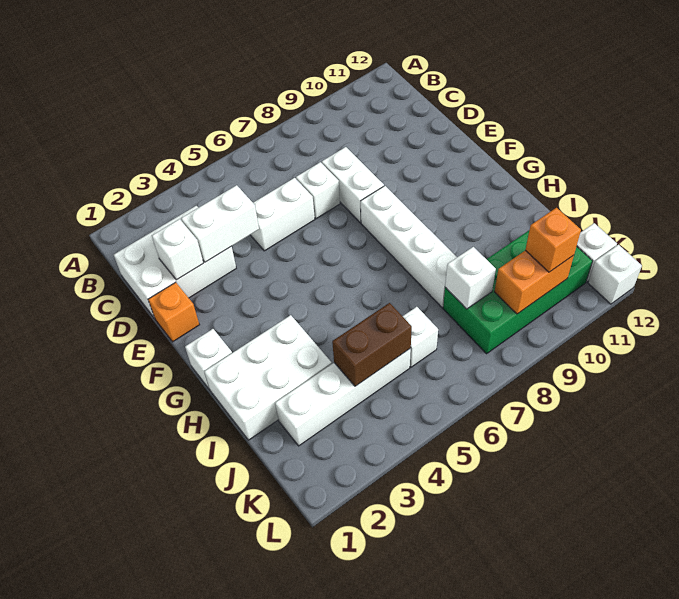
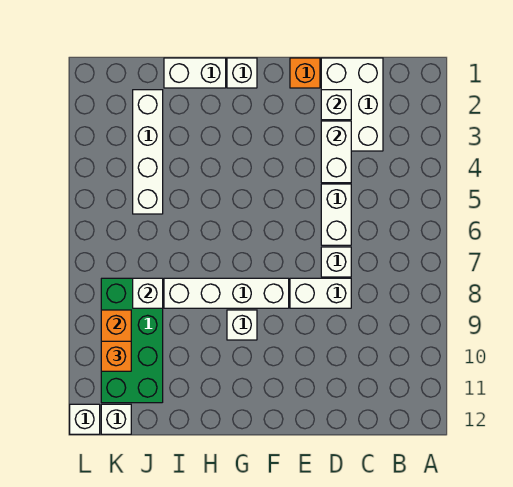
white brick H1:I3 level 1 -> white brick H1:I1 level 1
brown brick J4:J5 level 2 -> none
white brick J6 level 1 -> white brick G9 level 1

